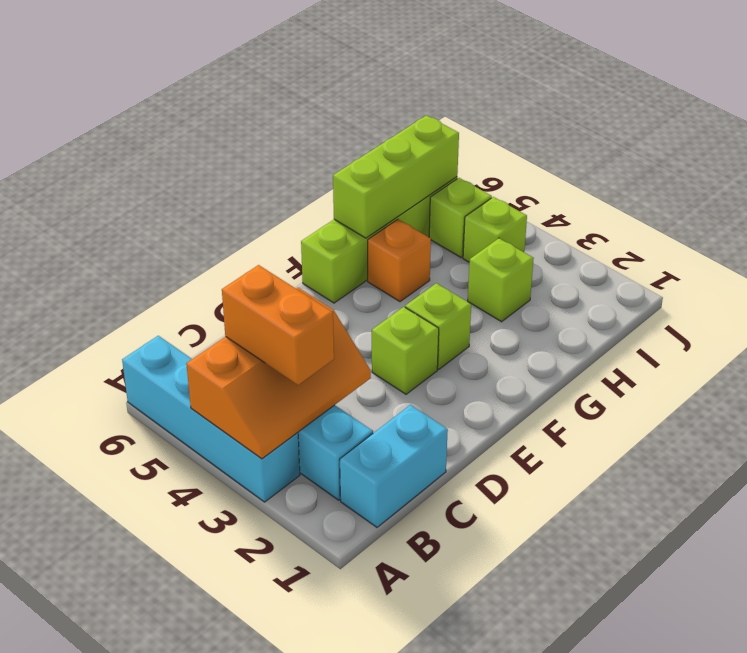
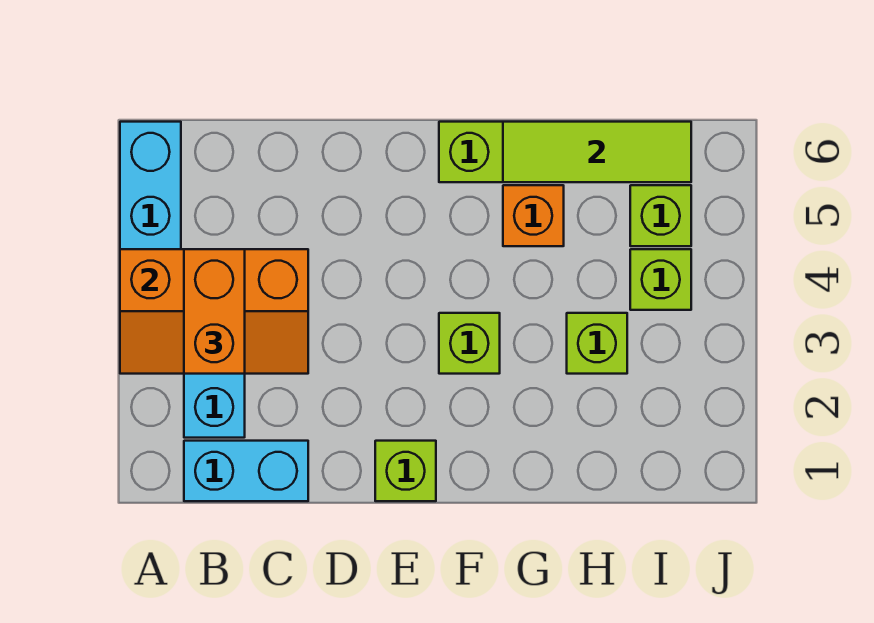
lime brick E3 level 1 -> lime brick E1 level 1
lime brick G6:I6 level 2 -> lime tile G6:I6 level 2

